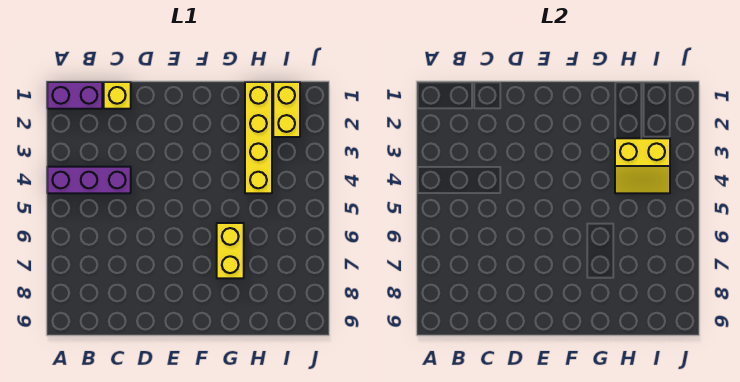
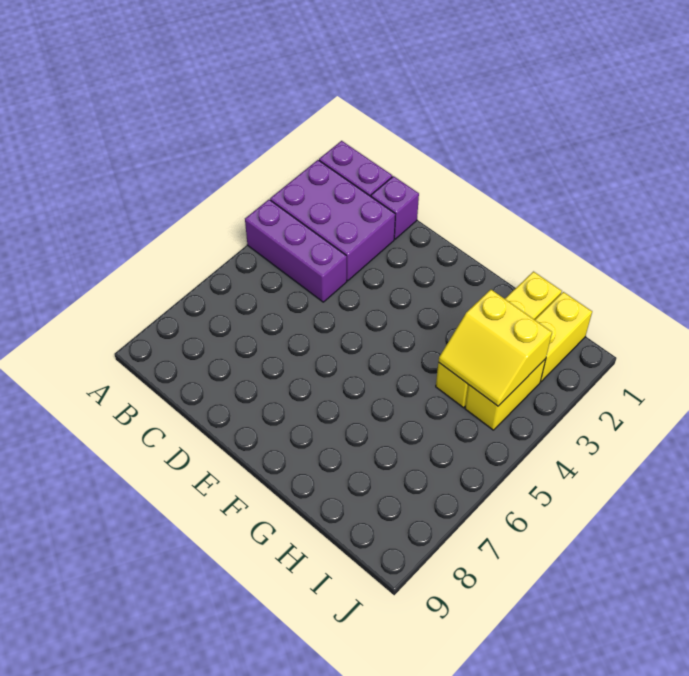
none -> purple brick A2:C3 level 1
yellow brick C1 level 1 -> purple brick C1 level 1
yellow brick G6:G7 level 1 -> yellow brick I3:I4 level 1

